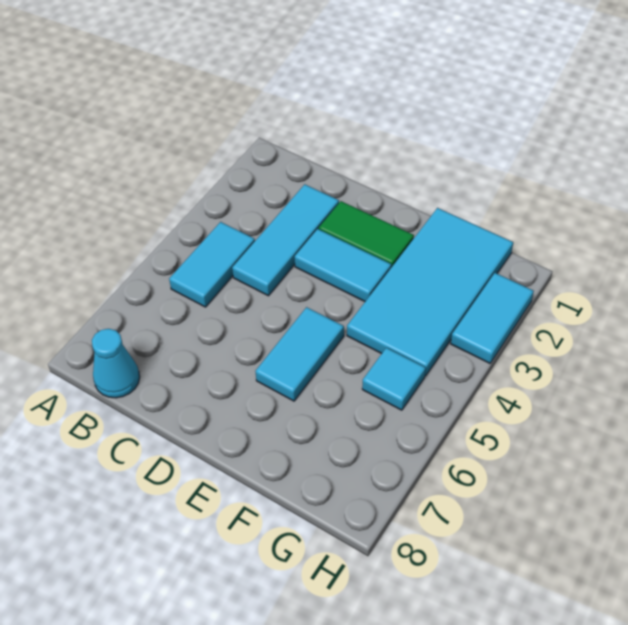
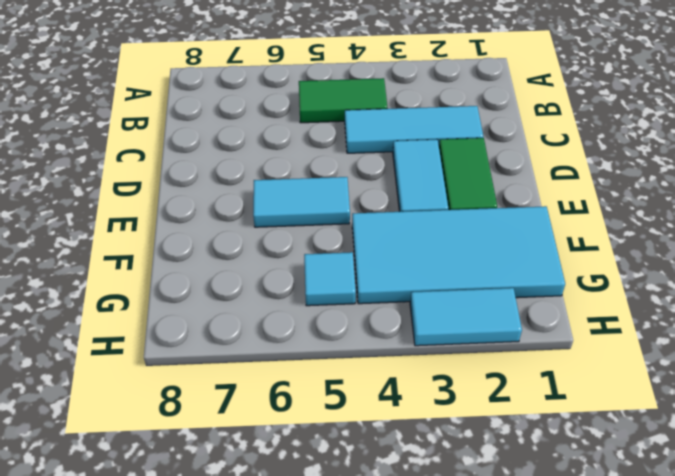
cyan tile B4:B5 level 1 -> green tile B4:B5 level 1
cyan cone B8 level 1 -> none

